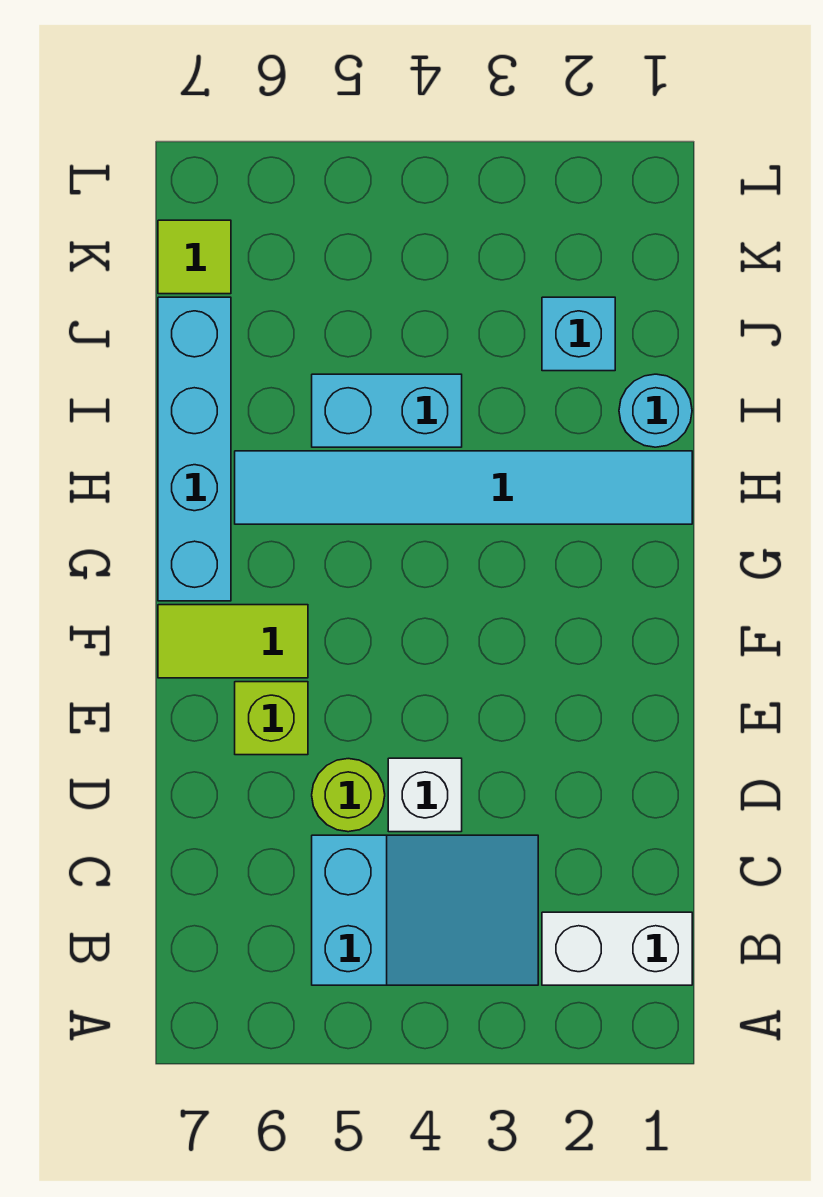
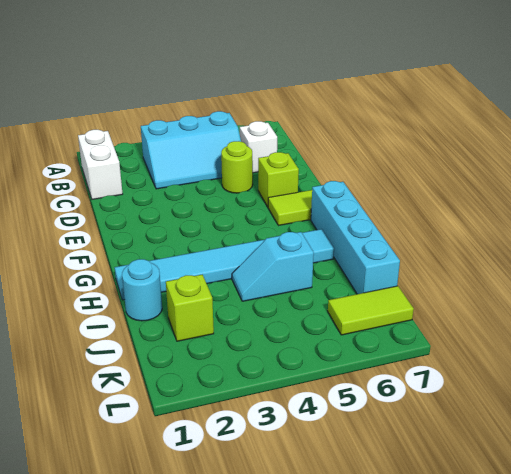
white brick B1:B2 level 1 -> white brick B1:C1 level 1
cyan slope B3:C5 level 1 top 5 -> cyan slope B3:C5 level 1 top B
white brick D4 level 1 -> white brick C6 level 1
cyan brick I4:I5 level 1 -> cyan slope I4:I5 level 1 top 5
cyan brick J2 level 1 -> lime brick J2 level 1
lime tile K7 level 1 -> lime tile K6:K7 level 1

